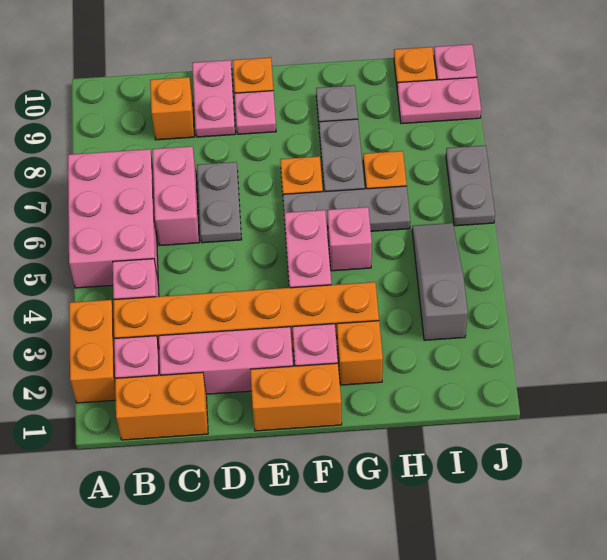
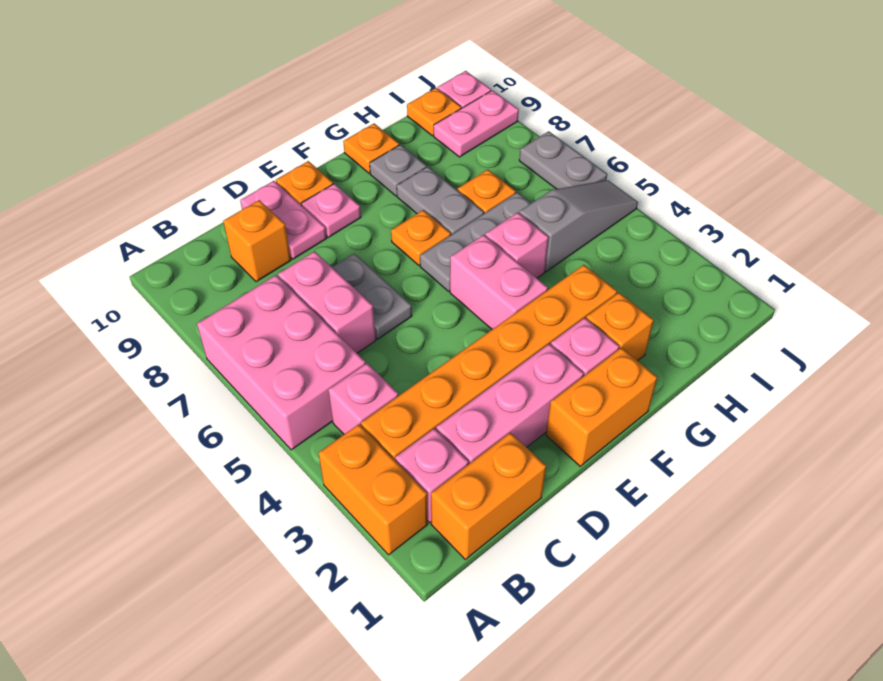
none -> orange plate G10 level 1
grey slope I3:I5 level 1 top 3 -> grey slope H5:J5 level 1 top H

